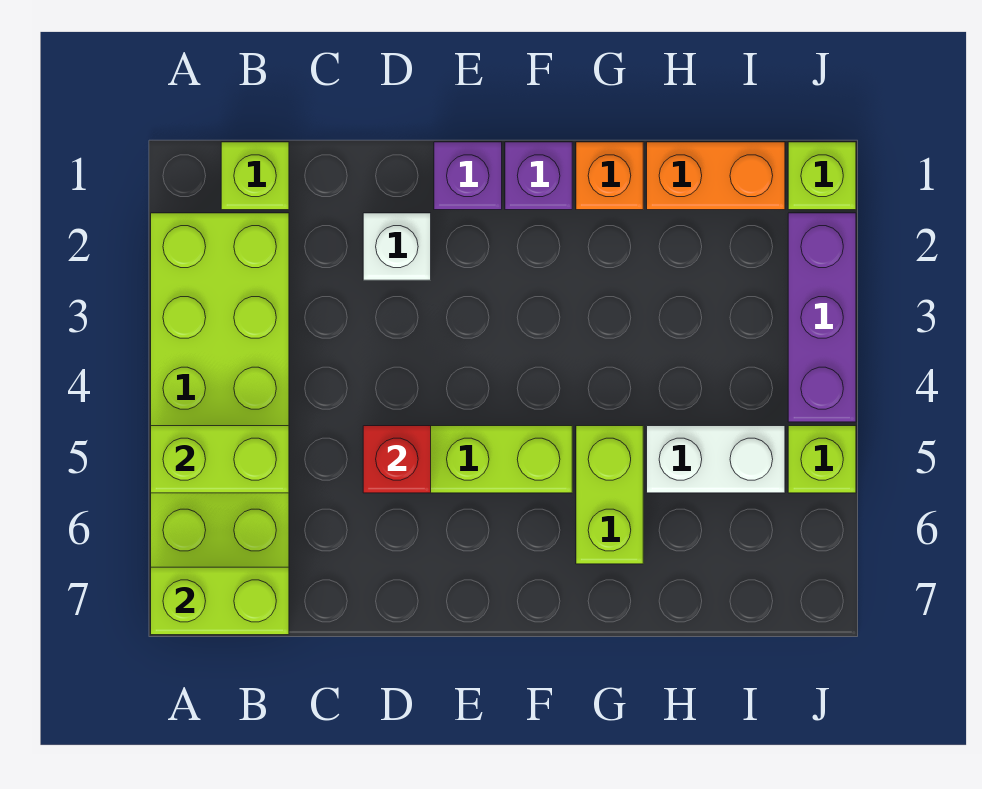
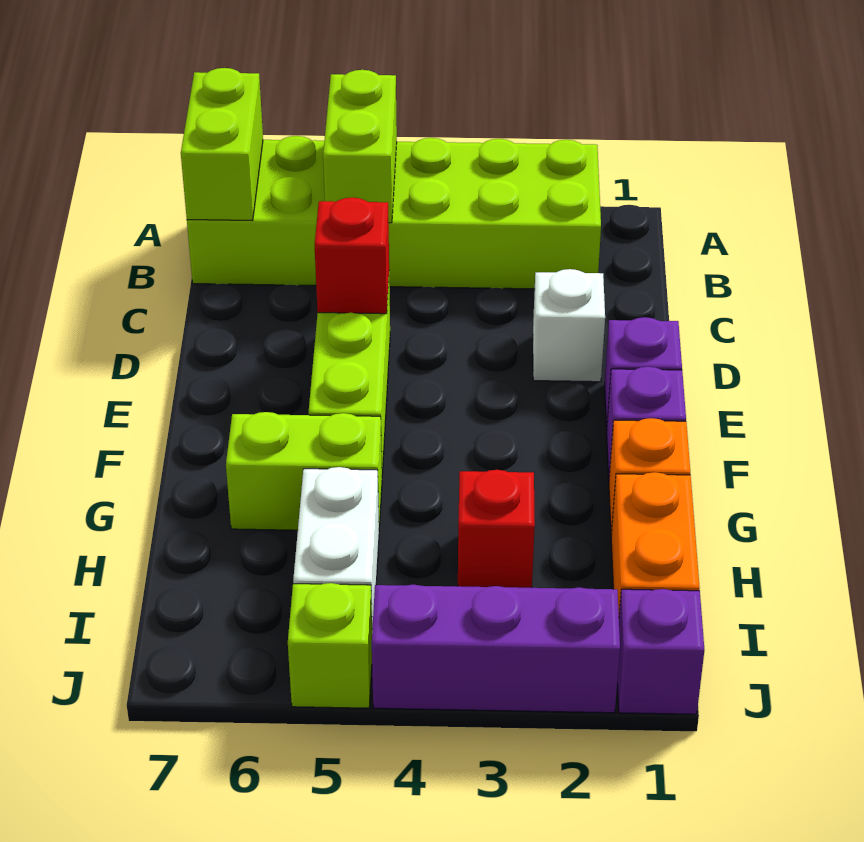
lime brick B1 level 1 -> none
none -> red brick H3 level 1
lime brick J1 level 1 -> purple brick J1 level 1

